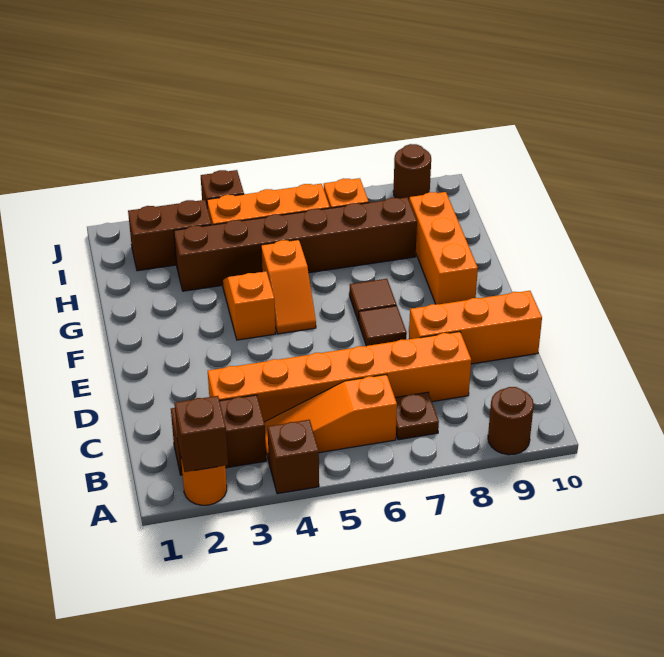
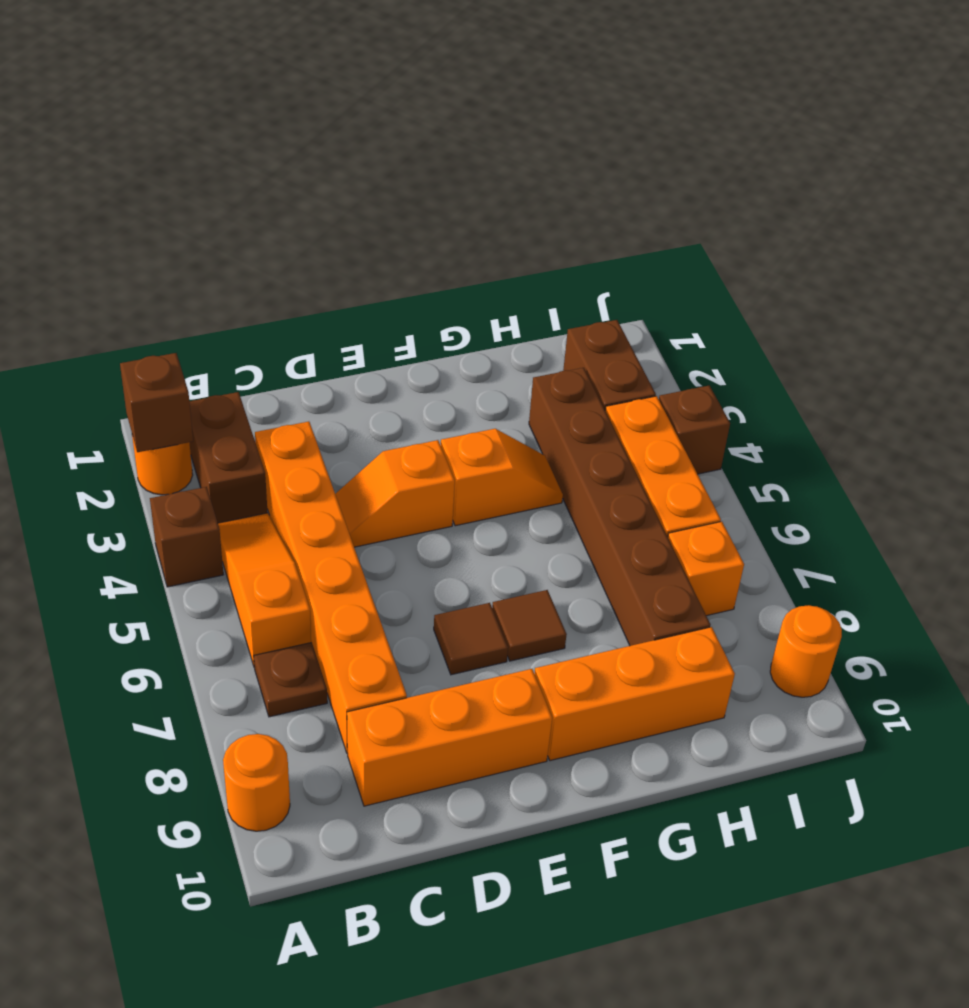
brown round brick A9 level 1 -> orange round brick A9 level 1
orange brick D8:D10 level 1 -> orange brick C9:E9 level 1
orange slope F5:G5 level 1 top G -> orange slope D4:E4 level 1 top E
brown round brick J9 level 1 -> orange round brick J9 level 1

